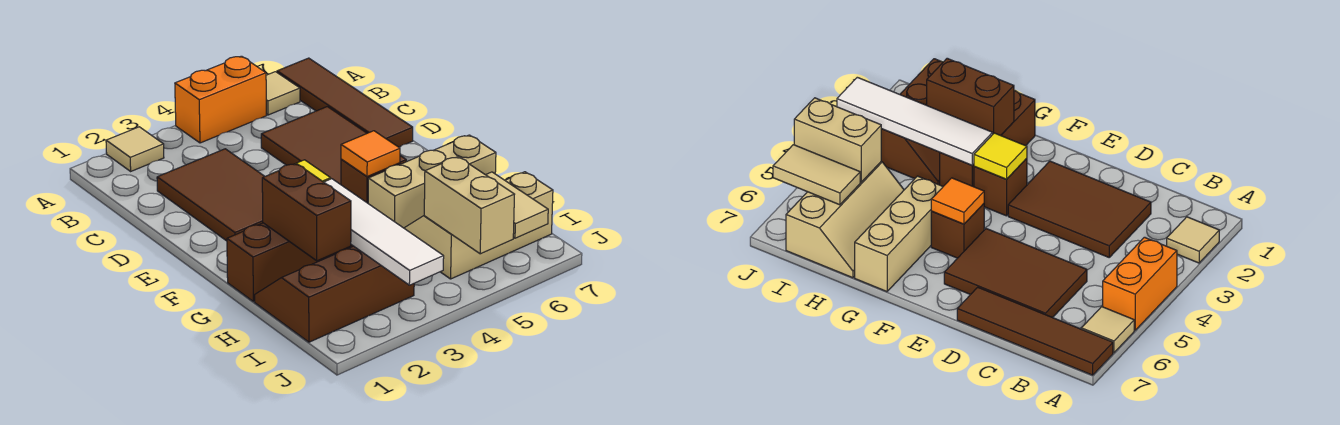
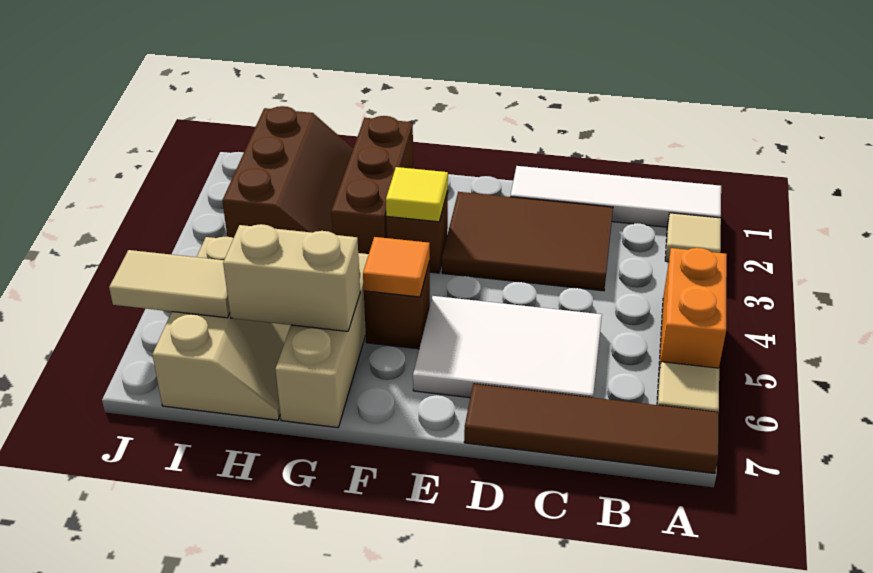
brown tile C5:E6 level 1 -> white tile C5:E6 level 1
brown brick G2:H2 level 2 -> none
white tile G3:J3 level 2 -> white tile A1:D1 level 1
tan brick I5:J5 level 2 -> tan brick G6:H6 level 2

